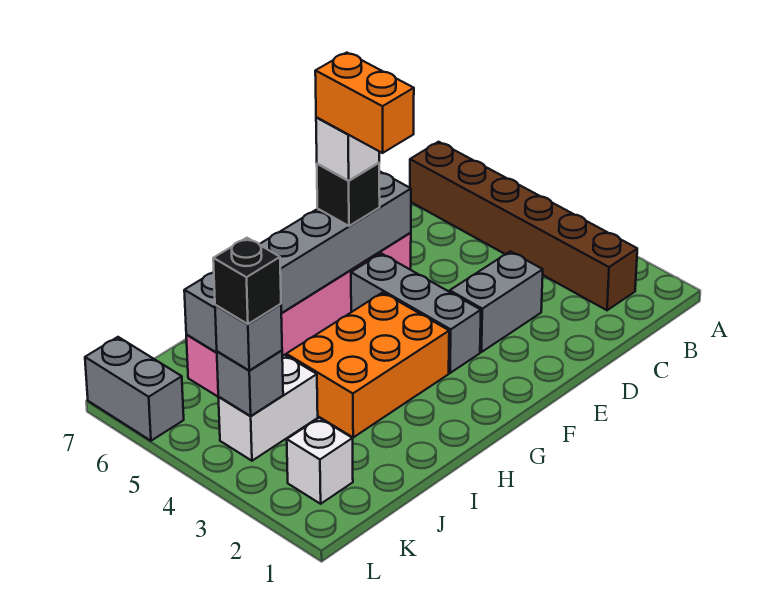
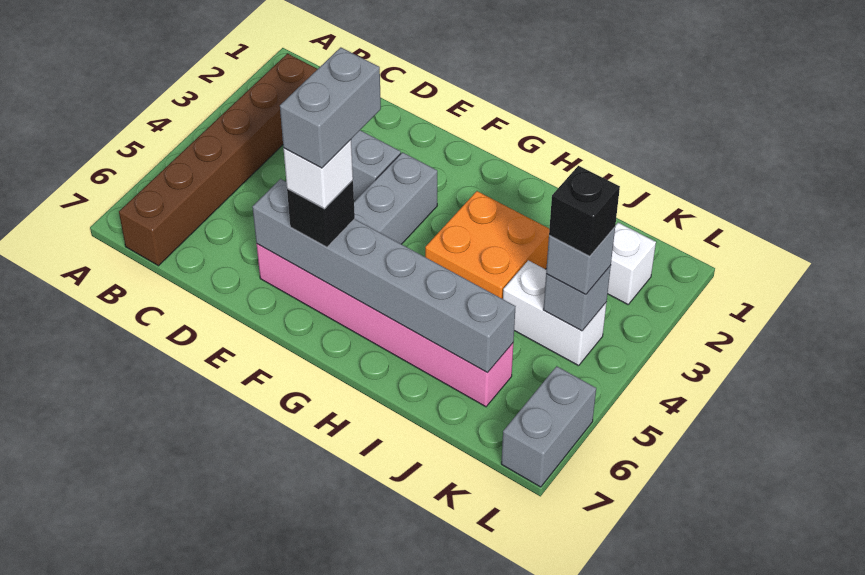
orange brick F5:F6 level 5 -> grey brick F5:F6 level 5
orange brick G3:I4 level 1 -> orange brick H3:I4 level 1

